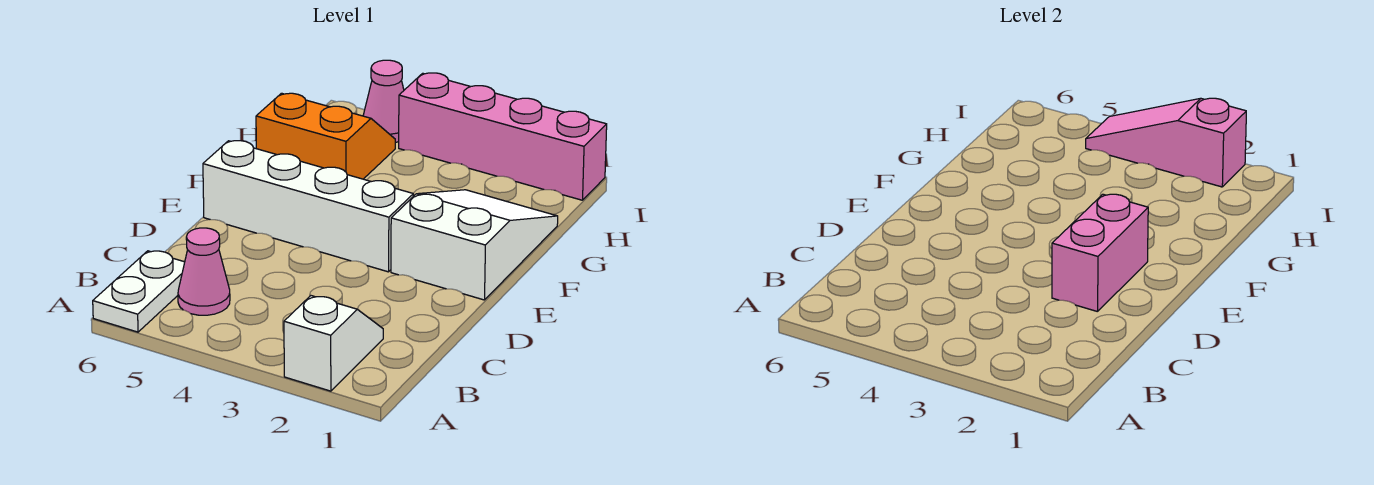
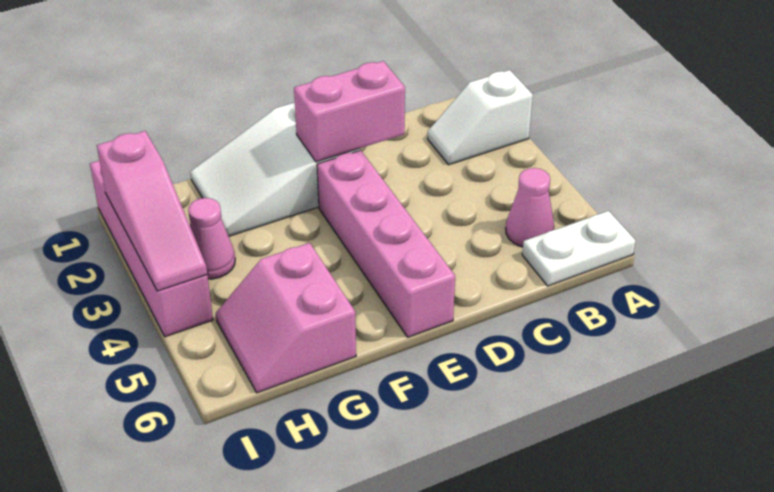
white brick E3:E6 level 1 -> pink brick E3:E6 level 1
orange slope G5:H6 level 1 top G -> pink slope G5:H6 level 1 top G
pink cone I5 level 1 -> pink cone H3 level 1

